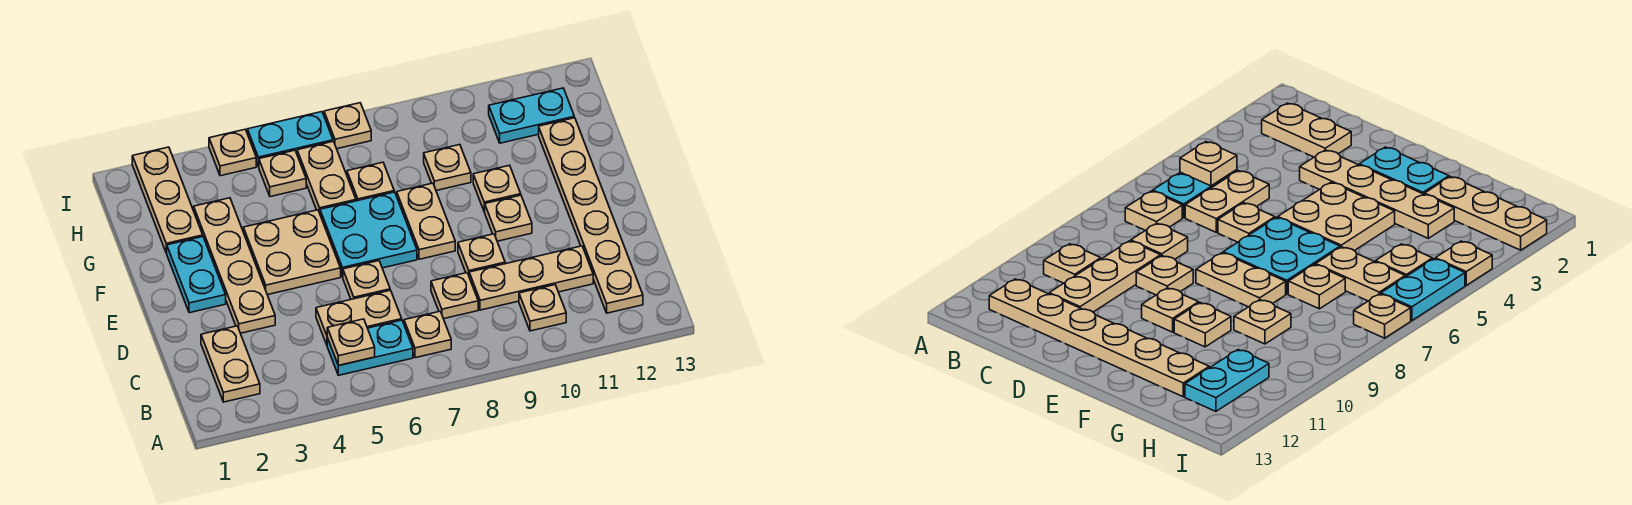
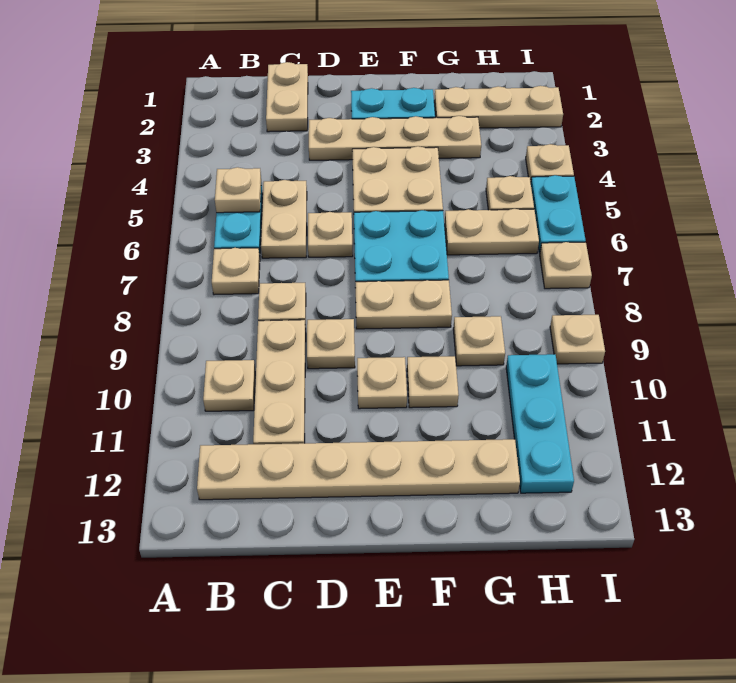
tan plate B2:C2 level 1 -> tan plate C1:C2 level 1
tan plate G7 level 1 -> tan plate I9 level 1
cyan plate H11:H12 level 1 -> cyan plate H10:H12 level 1

